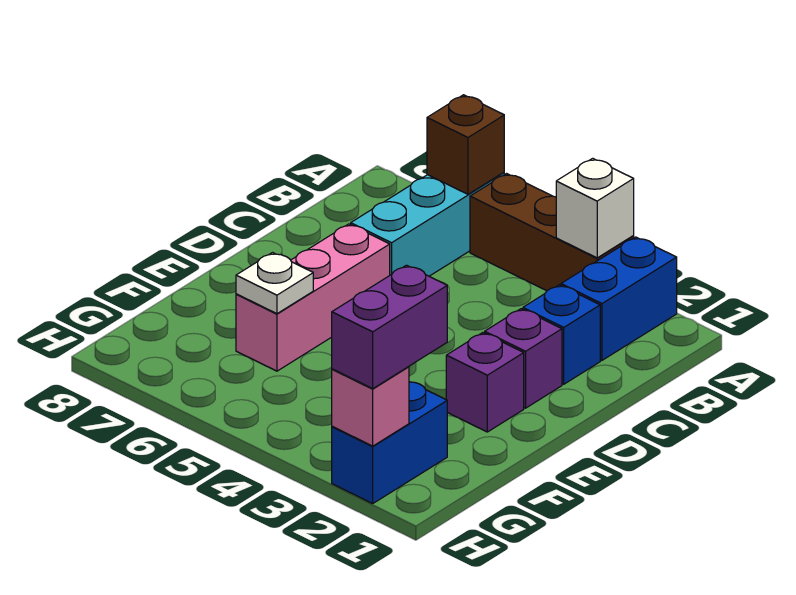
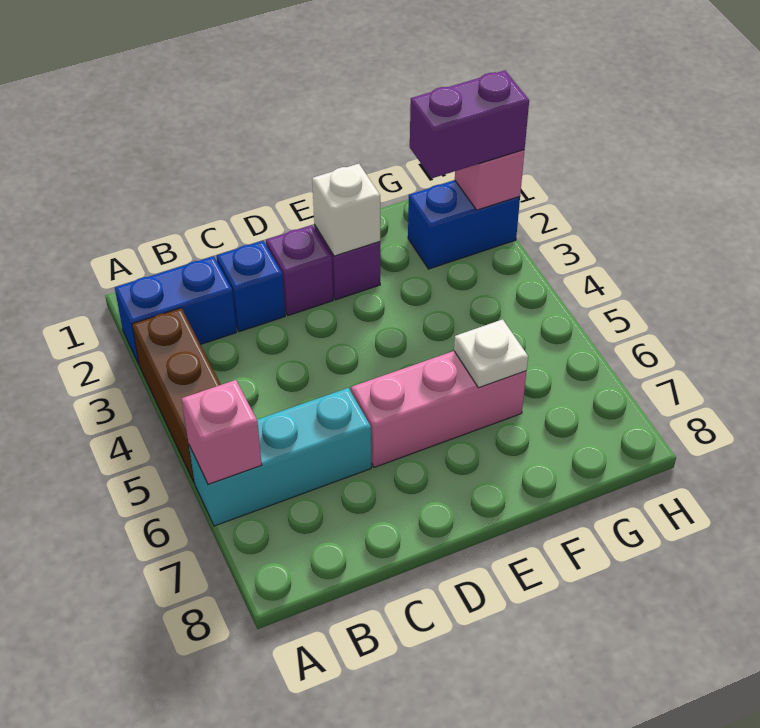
white brick A3 level 2 -> white brick E2 level 2
brown brick A6 level 2 -> pink brick A6 level 2

